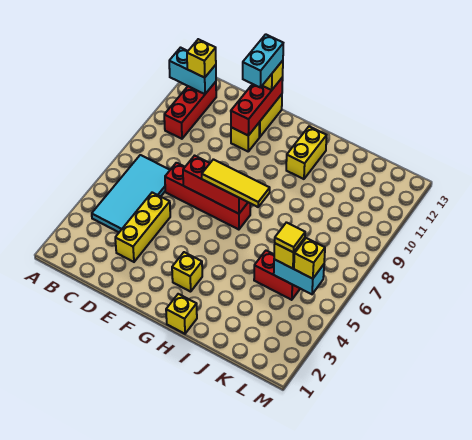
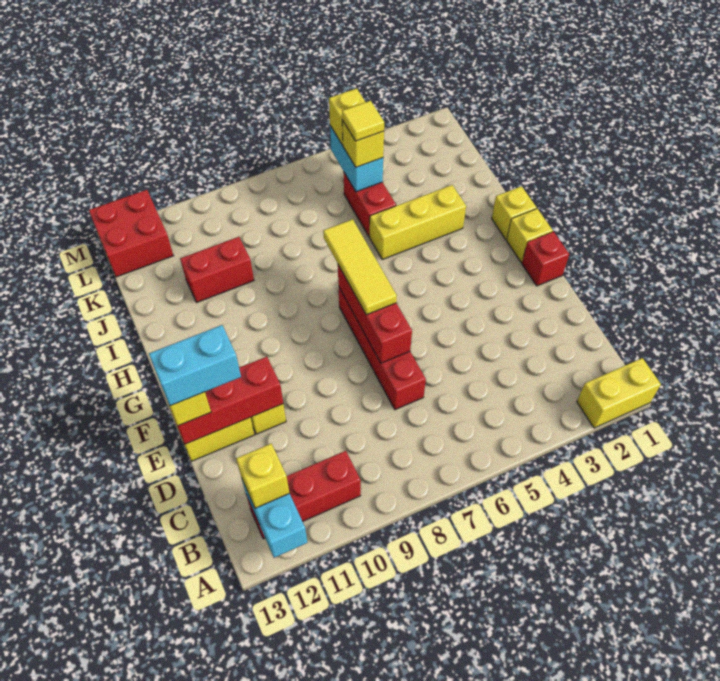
cyan tile B4:C7 level 1 -> none
yellow brick D3:D5 level 1 -> yellow brick I3:I5 level 1
none -> red brick F1 level 1
yellow brick G3 level 1 -> yellow brick G1 level 1
yellow brick H11:H12 level 1 -> yellow brick A1:A2 level 1
none -> red brick J10:J11 level 1
none -> red brick L12:M13 level 1

